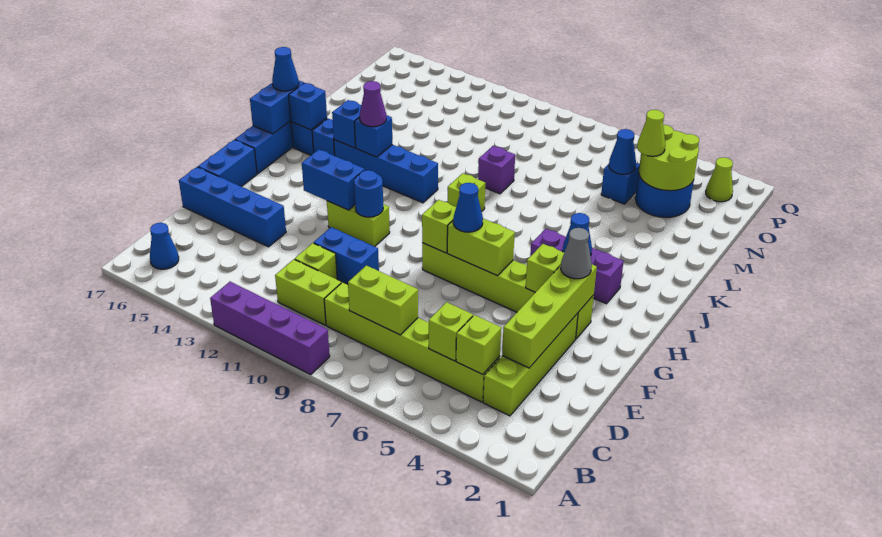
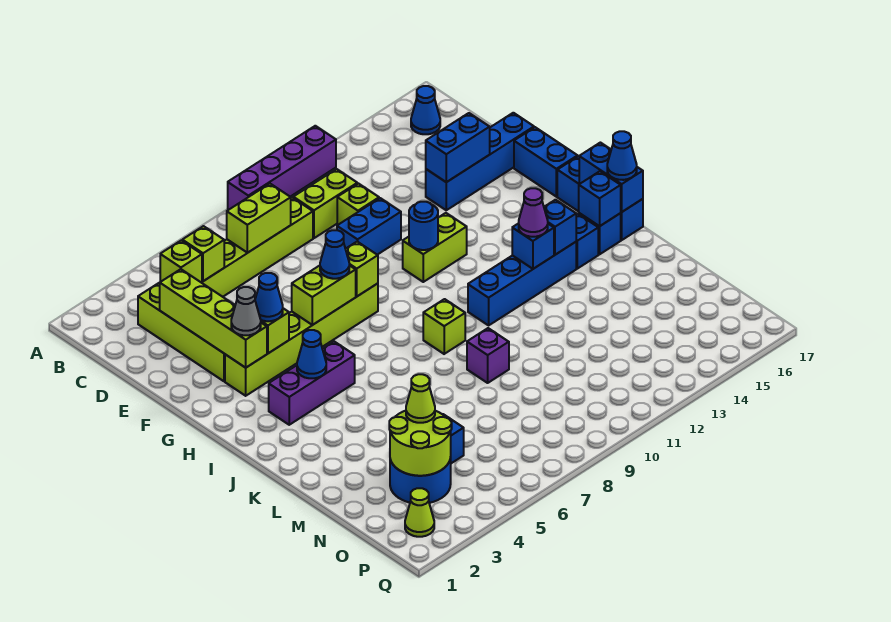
blue brick G12:G13 level 2 -> blue brick E14:E15 level 2
blue cone N5 level 2 -> blue cone G4 level 3

